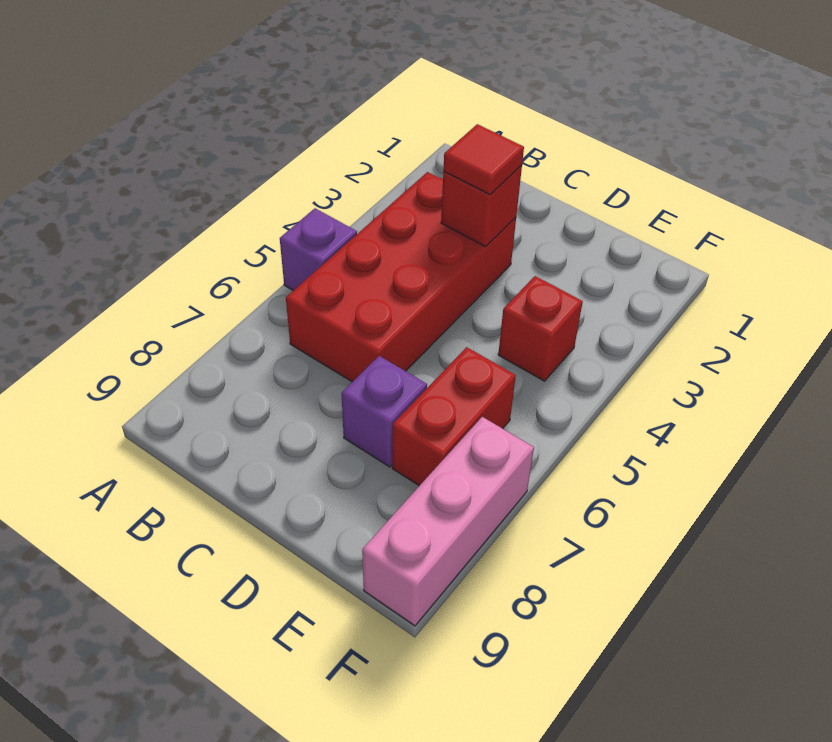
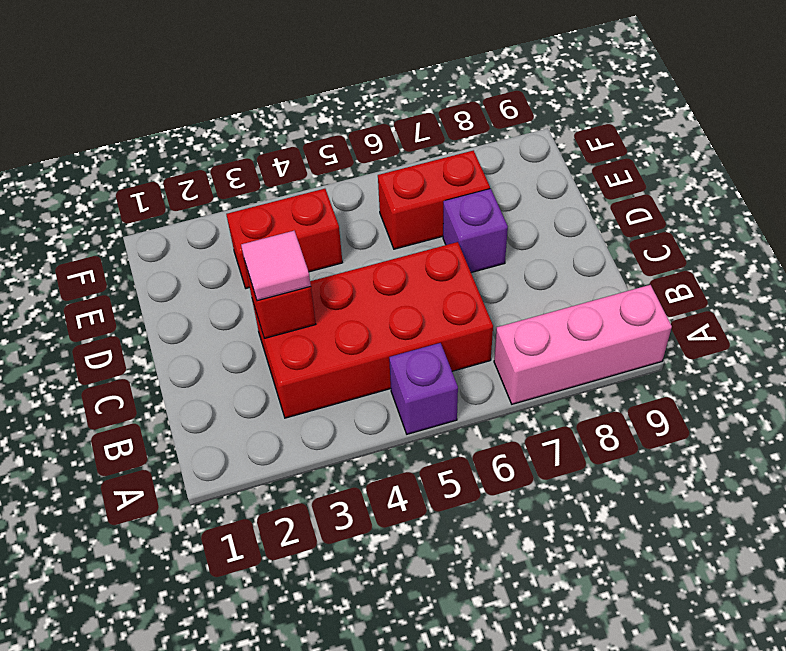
red tile C3 level 3 -> pink tile C3 level 3
red brick E4 level 1 -> red brick E3:E4 level 1
pink brick F7:F9 level 1 -> pink brick A7:A9 level 1

